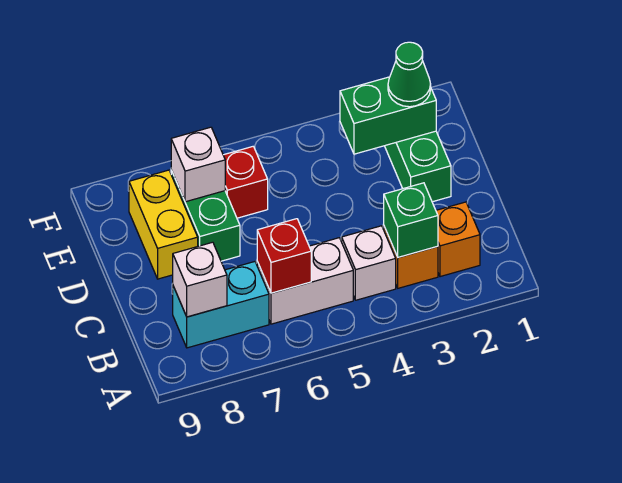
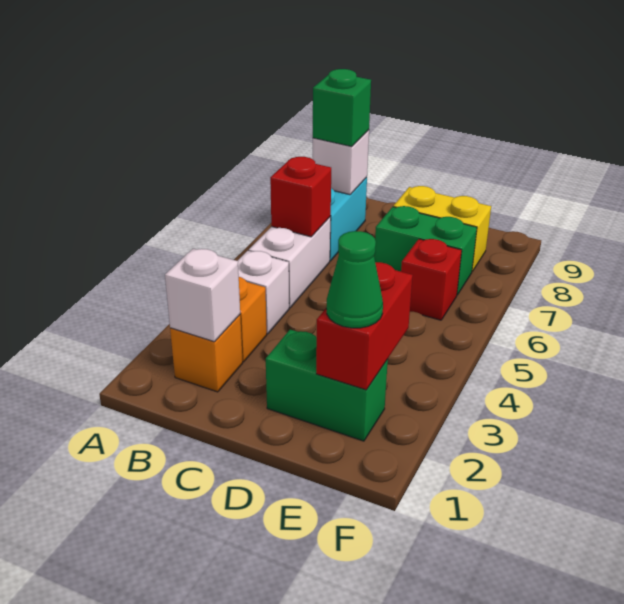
green brick B3 level 2 -> green brick B8 level 3
green brick E2:E3 level 2 -> red brick E2:E3 level 2
white brick E7 level 2 -> white brick B2 level 2

